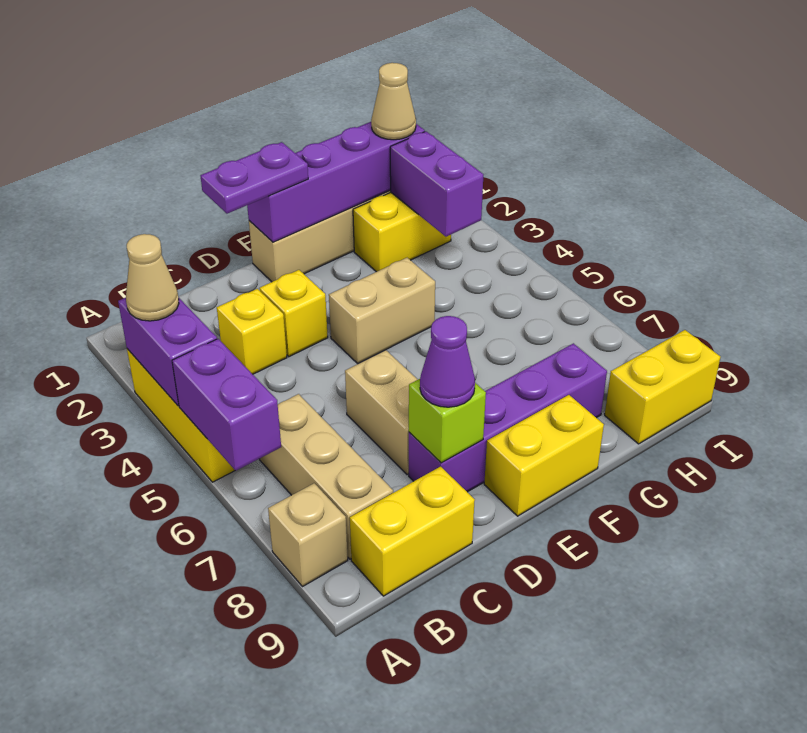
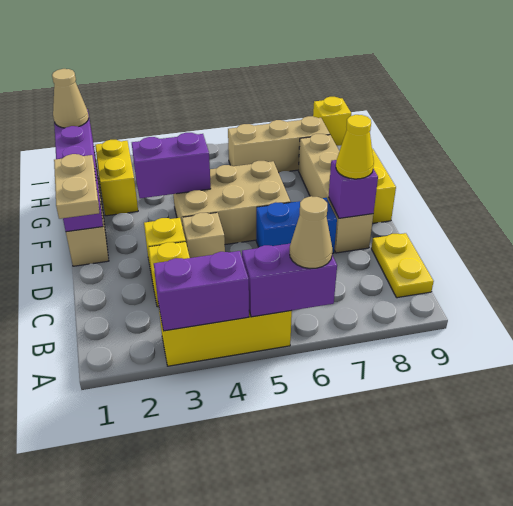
tan cone A3 level 3 -> tan cone A6 level 3
tan brick A8 level 1 -> tan brick D4 level 1
tan brick B6:B8 level 1 -> tan brick H6:H8 level 1
yellow brick B9:C9 level 1 -> yellow plate B9:C9 level 1
purple plate D1:E1 level 3 -> tan plate D1:E1 level 3
tan brick D6:D7 level 1 -> blue brick D6:D7 level 1
purple brick D8:G8 level 1 -> tan brick D8:G8 level 1
lime brick D8 level 2 -> purple brick D8 level 2
purple cone D8 level 3 -> yellow cone D8 level 3
tan brick E4:F4 level 1 -> tan brick E4:F6 level 1
purple brick H2:H3 level 2 -> purple brick F3:F4 level 2
yellow brick H9:I9 level 1 -> yellow brick I9 level 1

